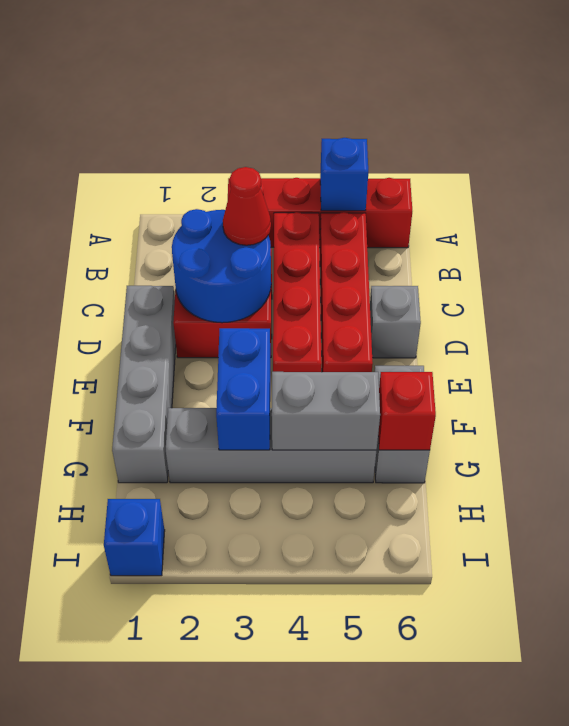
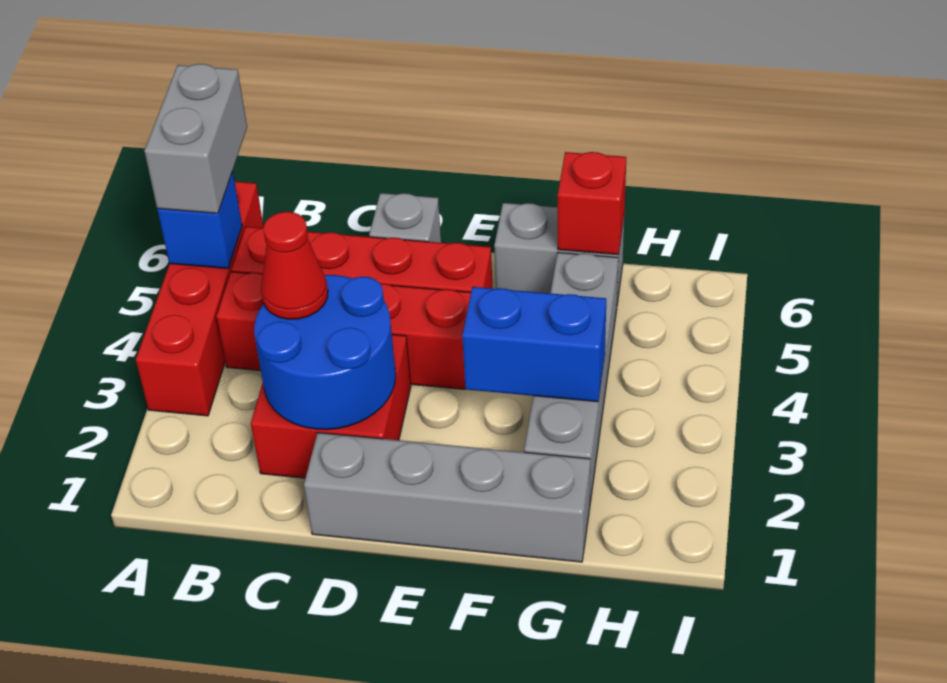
grey brick G4:G5 level 2 -> grey brick A5:A6 level 3
blue brick I1 level 1 -> none

